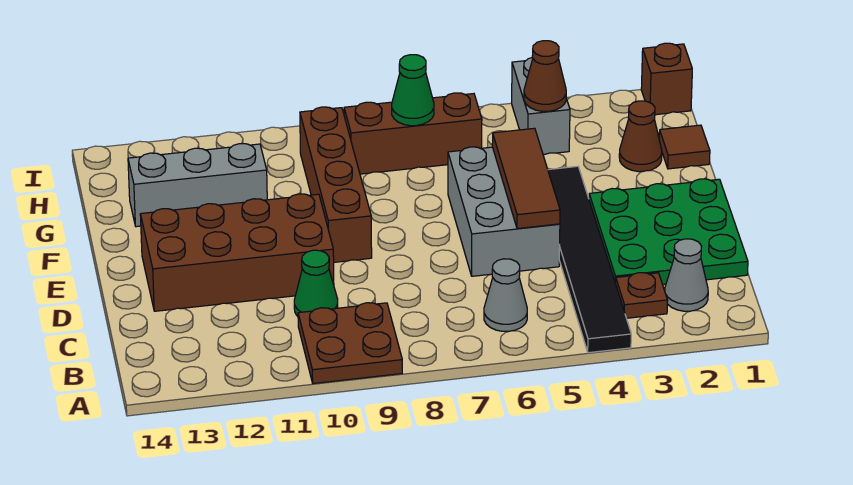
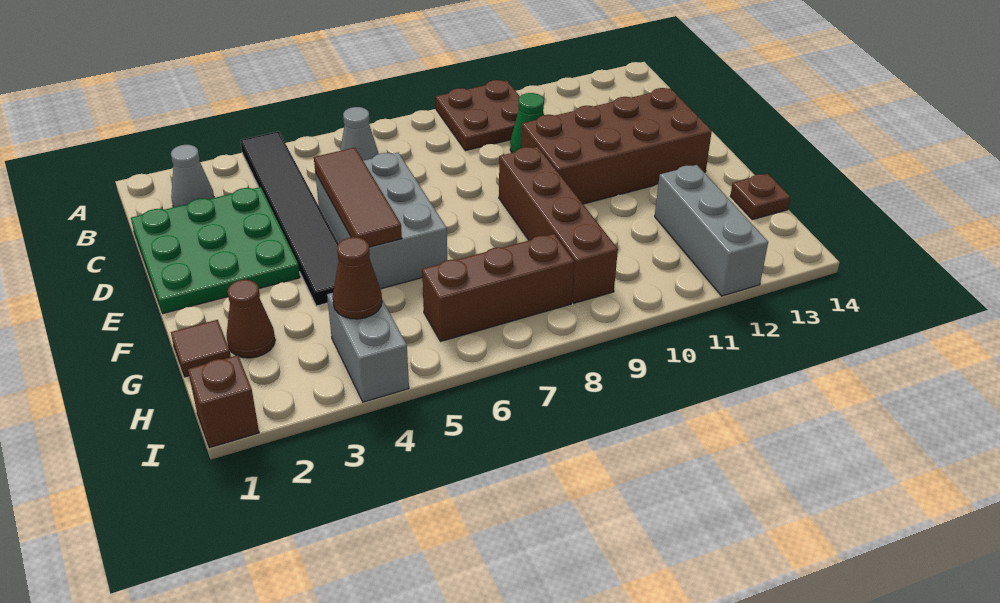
brown plate B3 level 1 -> brown plate G14 level 1
grey brick G11:G13 level 1 -> grey brick G12:I12 level 1
green cone H7 level 2 -> none

